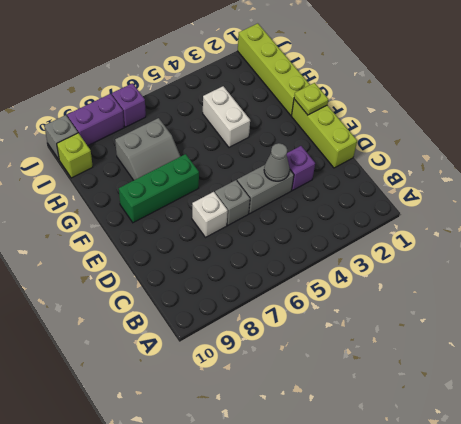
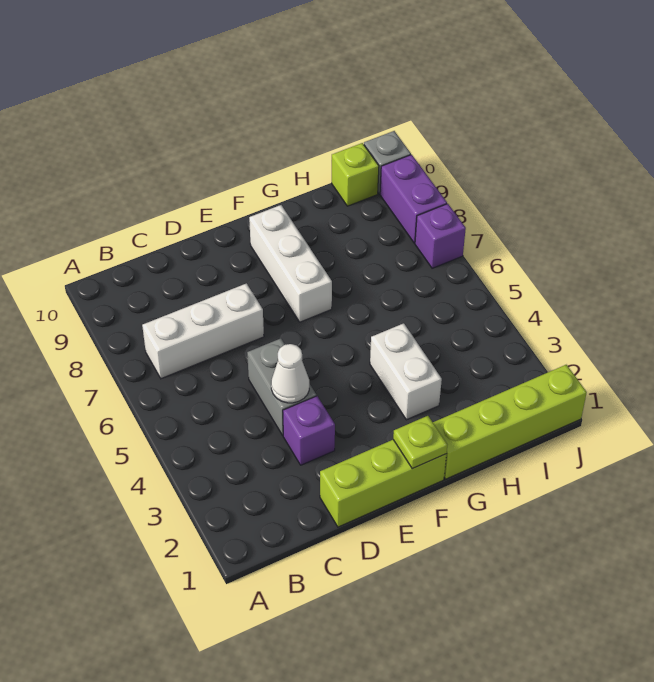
grey cone D4 level 2 -> white cone D4 level 2
grey brick D6 level 1 -> none
white brick D7 level 1 -> white brick B7:D7 level 1
green brick F7:F9 level 1 -> white brick F7:F9 level 1
white brick G4:H4 level 1 -> white brick G3:G4 level 1
grey slope G7:H8 level 1 top H -> none

